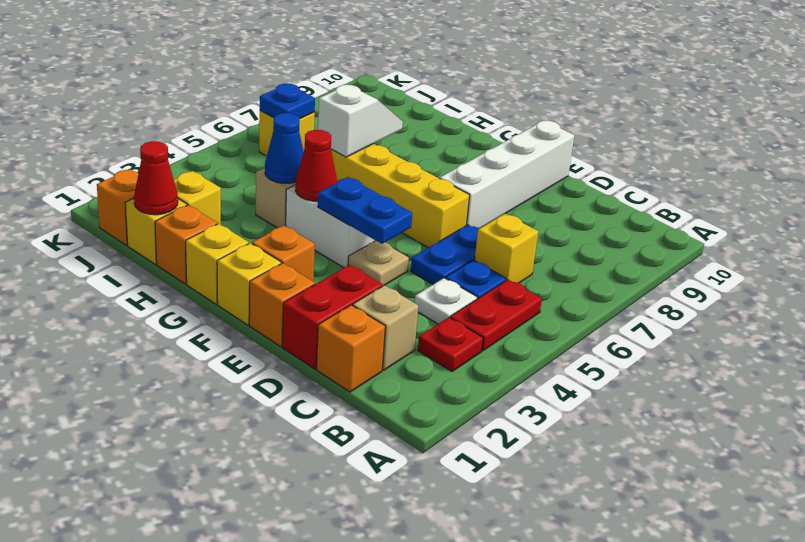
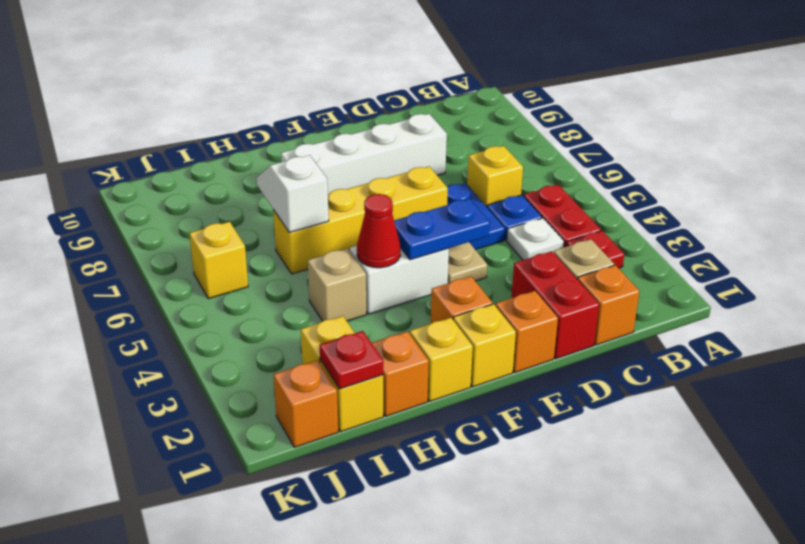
white brick E7:E10 level 1 -> white brick D8:G8 level 1
blue cone H4 level 2 -> none
red cone I1 level 2 -> red plate I1 level 2
blue plate J6 level 2 -> none

